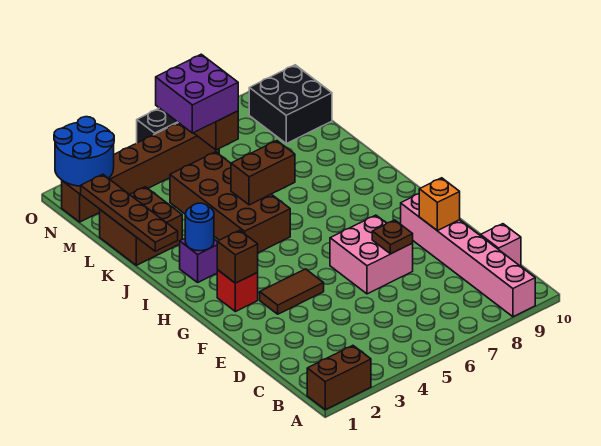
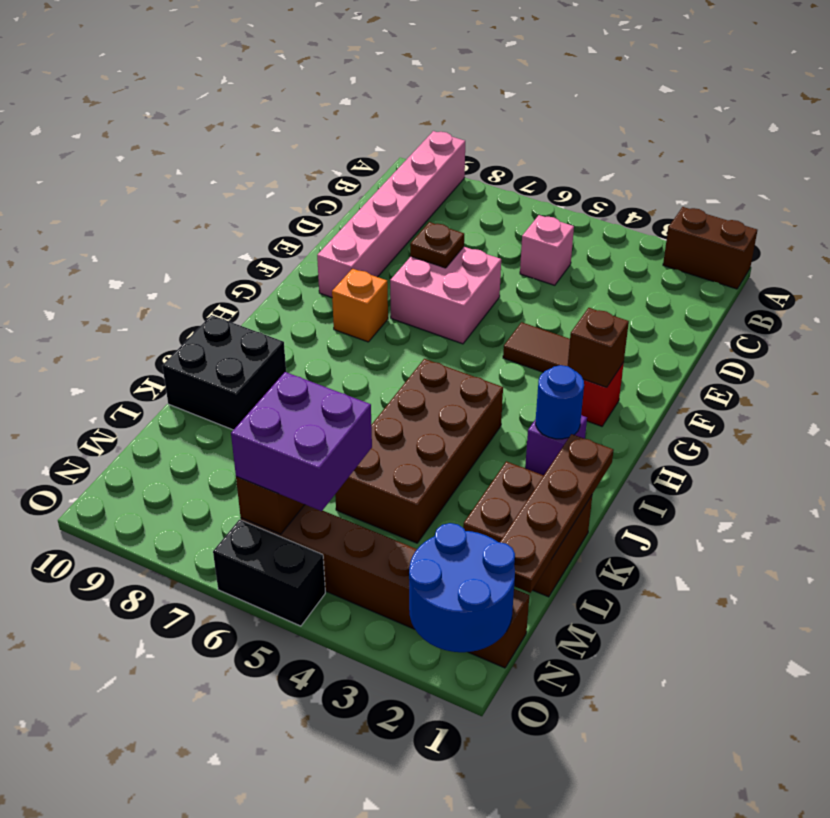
pink brick C10 level 1 -> pink brick C5 level 1
orange brick E9 level 2 -> orange brick G8 level 1
brown brick J5:J6 level 2 -> none
black brick M9:N10 level 1 -> black brick J9:K10 level 1

